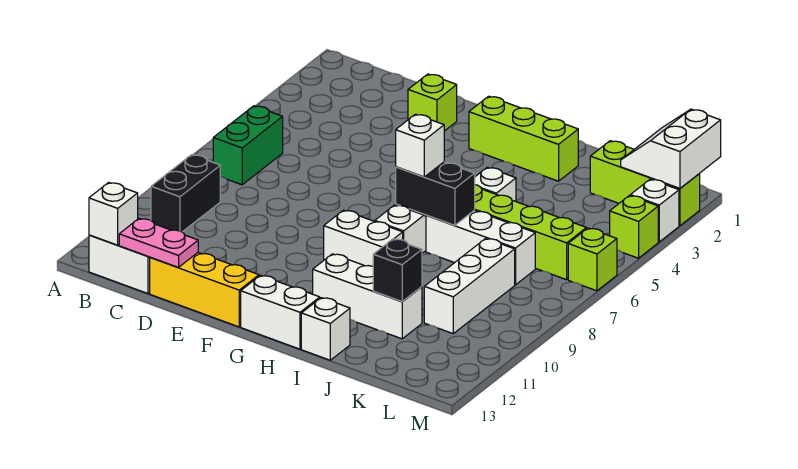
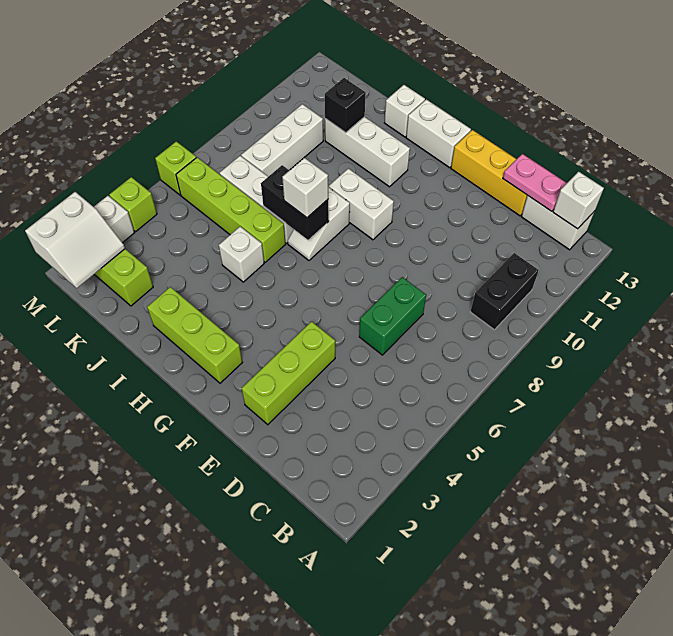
green brick B6:B7 level 1 -> green brick D6:D7 level 1
lime brick E2 level 1 -> lime brick E2:E4 level 1

